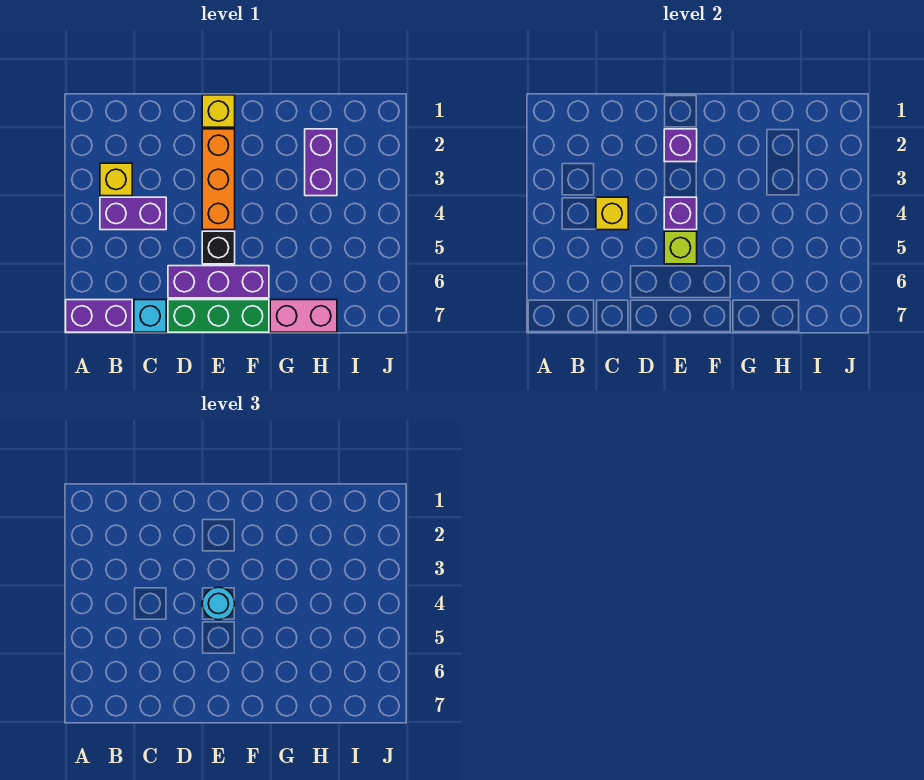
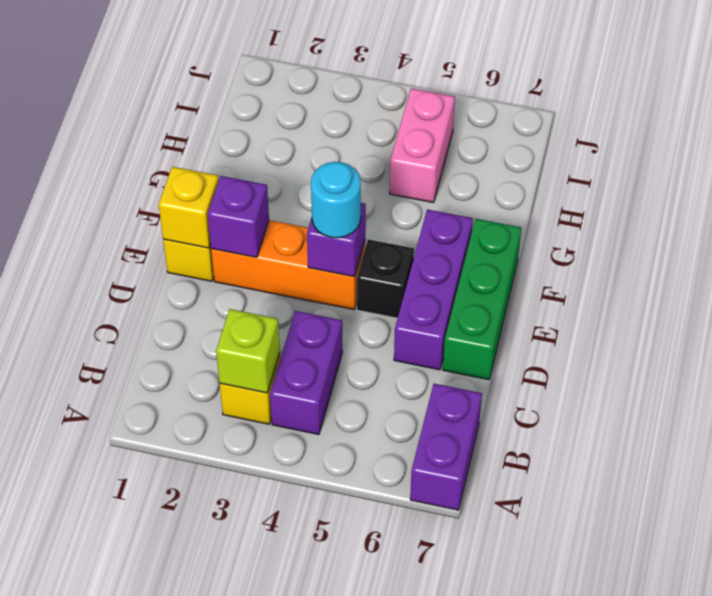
yellow brick C4 level 2 -> yellow brick E1 level 2
cyan brick C7 level 1 -> none
lime brick E5 level 2 -> lime brick B3 level 2
pink brick G7:H7 level 1 -> pink brick H5:I5 level 1
purple brick H2:H3 level 1 -> none

